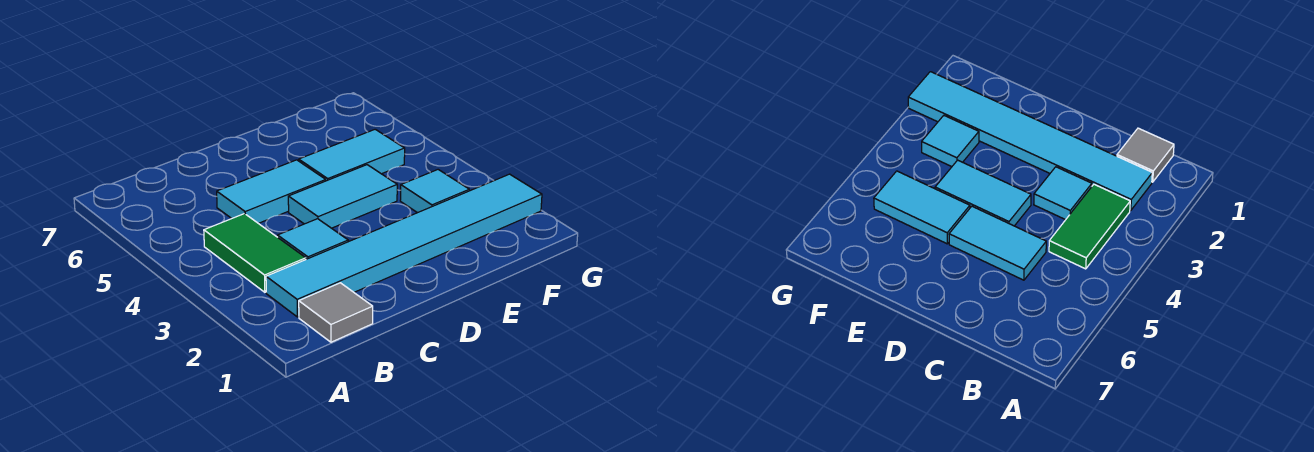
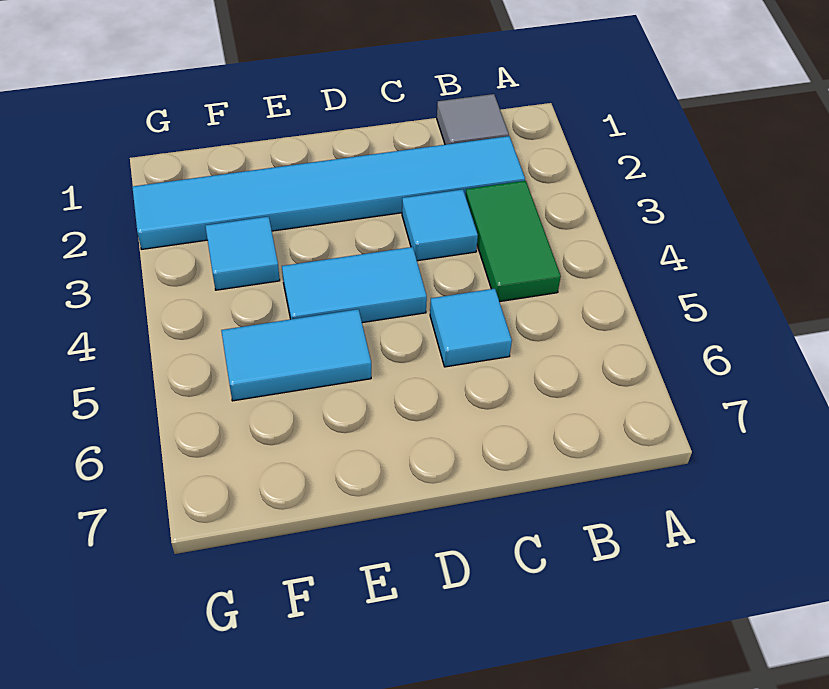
cyan tile C5:D5 level 1 -> cyan tile C5 level 1

